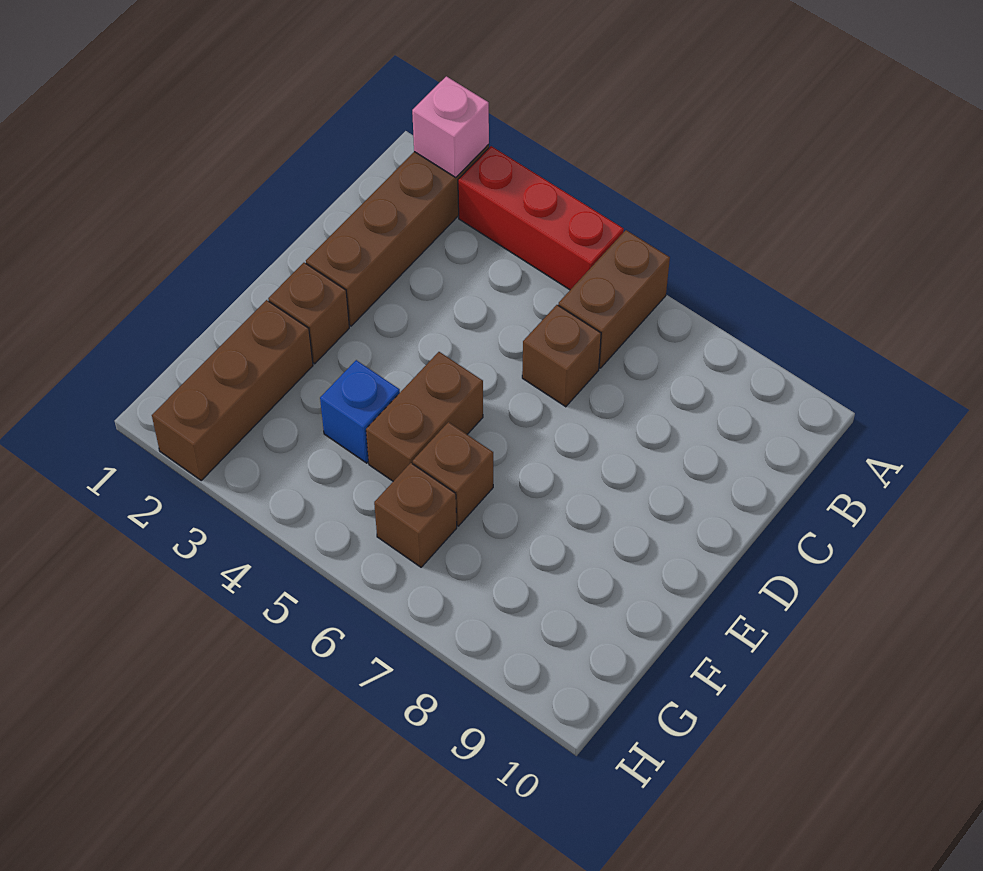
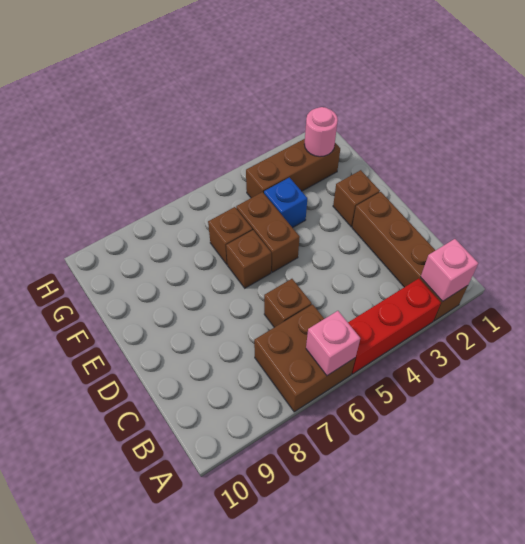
brown brick A6:B6 level 1 -> brown brick A6:B7 level 1
none -> pink brick A6 level 2
brown brick F2:H2 level 1 -> brown brick G2:G4 level 1
none -> pink round brick G2 level 2
brown brick G6 level 1 -> brown brick E6 level 1

